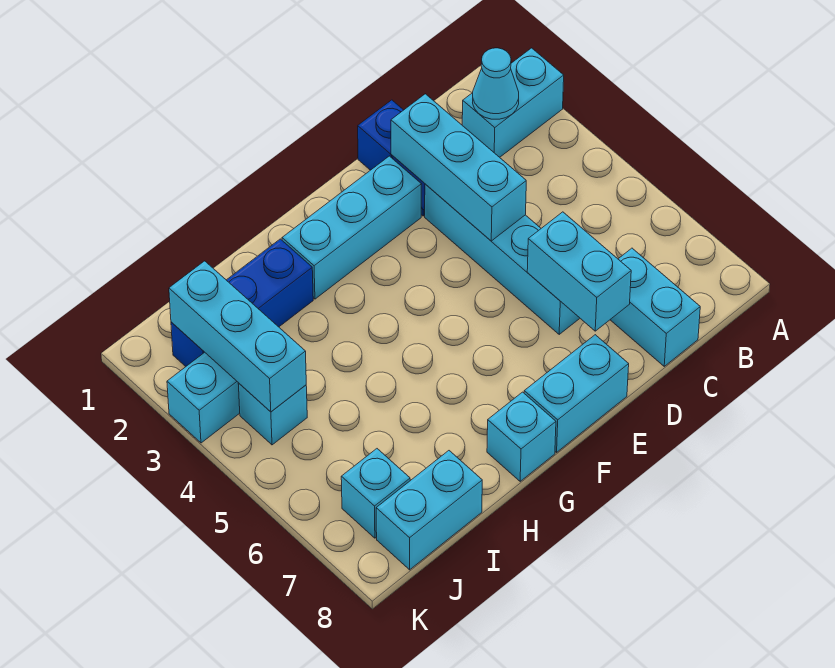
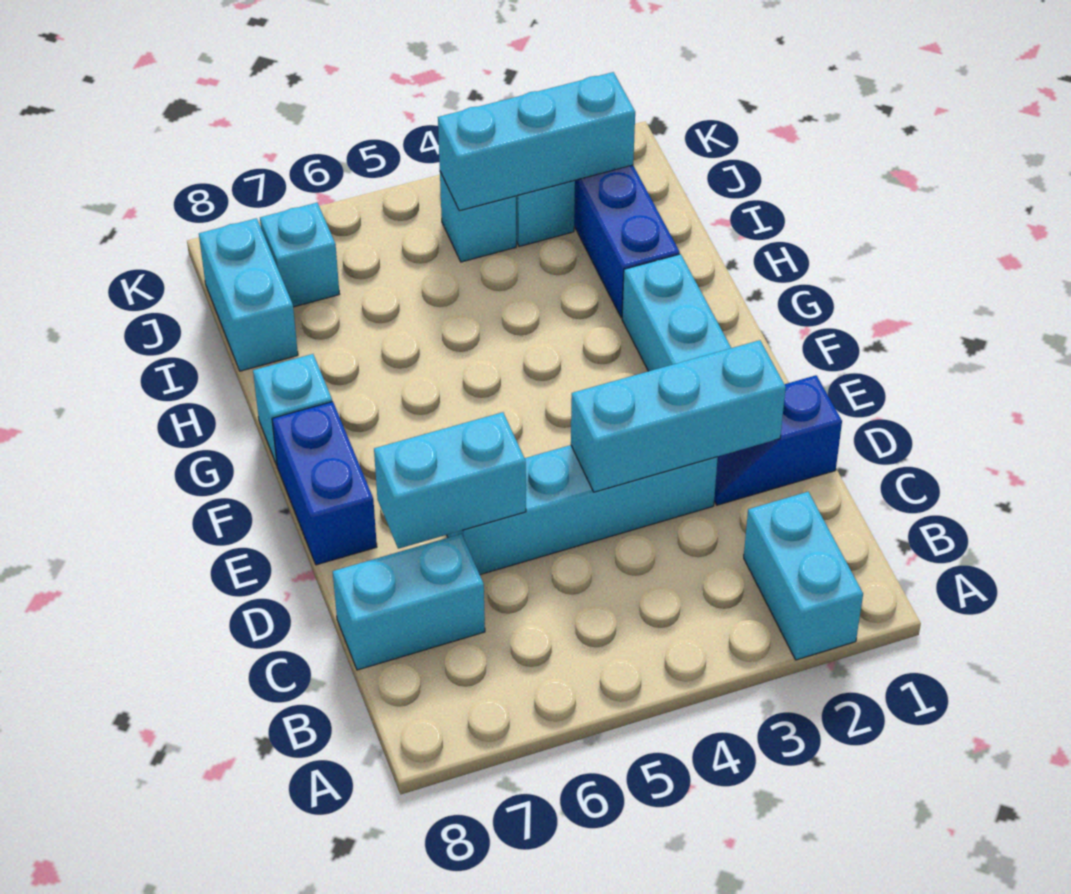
cyan cone B2 level 2 -> none
cyan brick E8:F8 level 1 -> blue brick E8:F8 level 1

